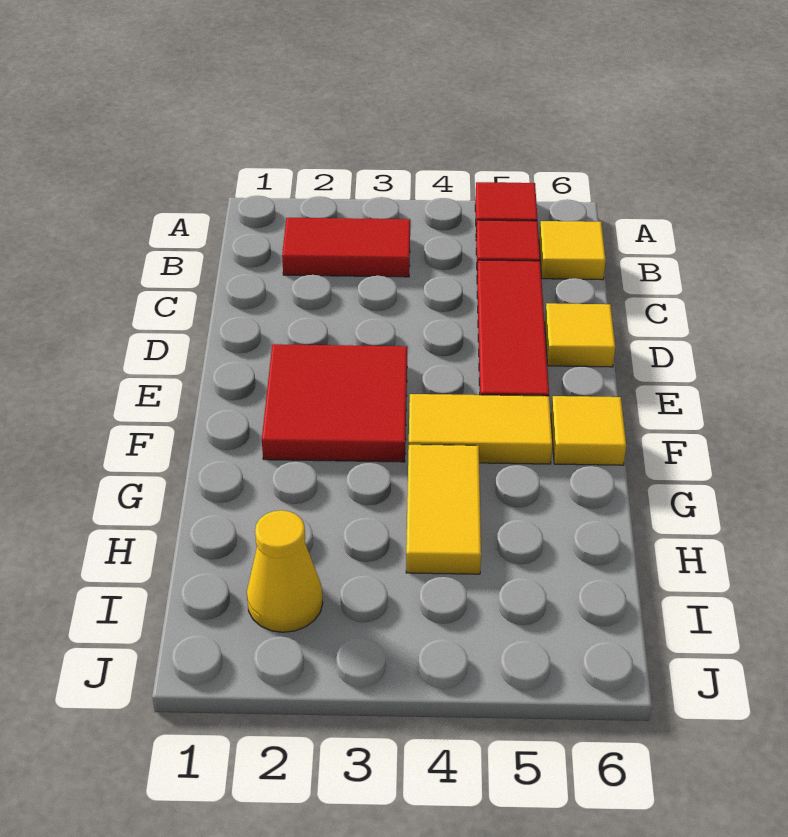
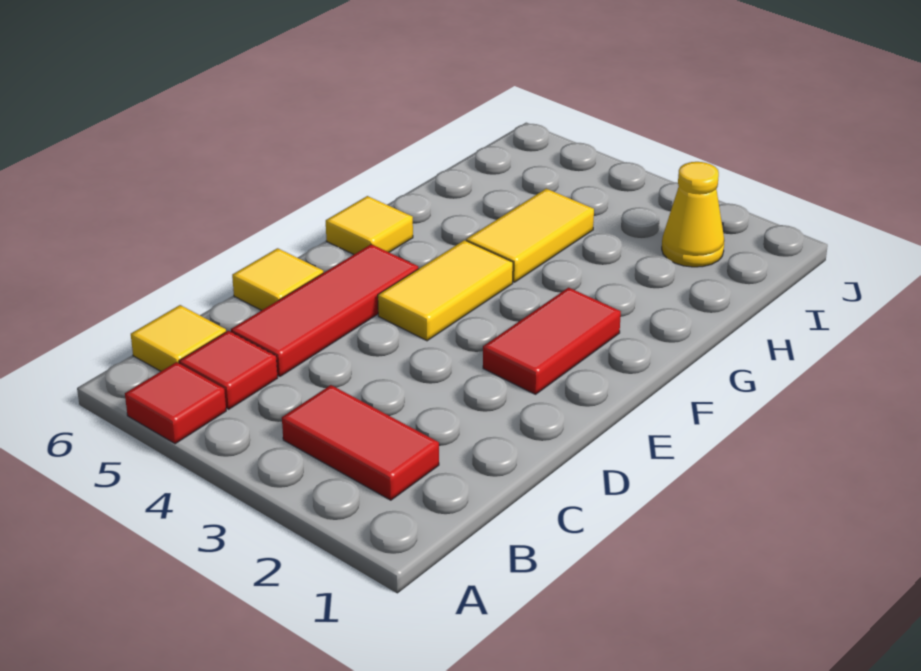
red tile E2:F3 level 1 -> red tile E2:F2 level 1
yellow tile F4:F5 level 1 -> yellow tile E4:F4 level 1

